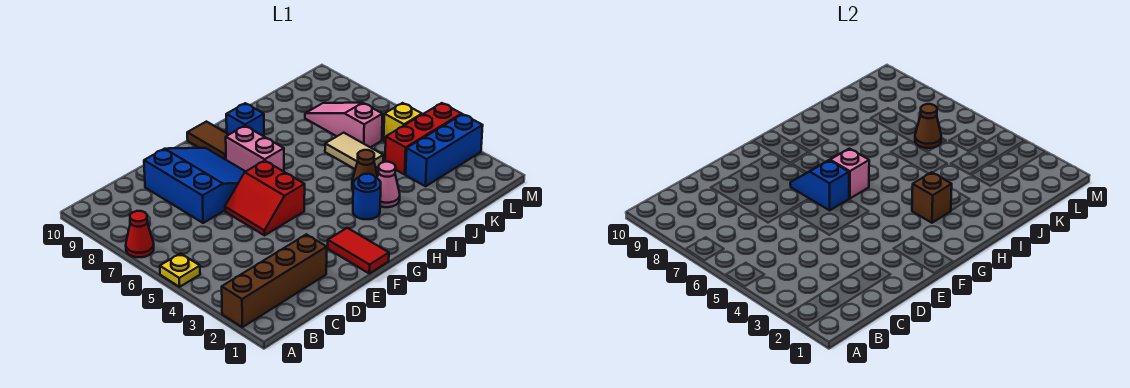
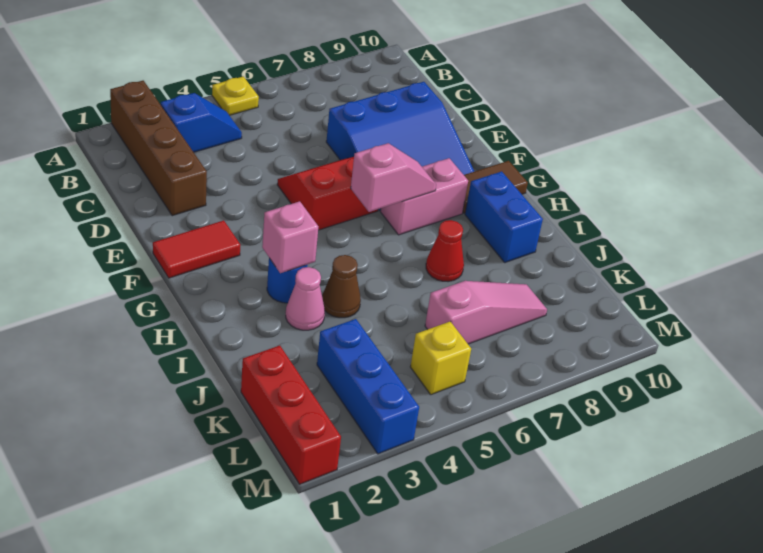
red cone A7 level 1 -> red cone I7 level 1
blue slope F6:F7 level 2 top 6 -> blue slope B3:B4 level 1 top 3
brown brick H3 level 2 -> pink brick H3 level 2
blue brick H9 level 1 -> blue brick H9:I9 level 1
tan tile J5:J6 level 1 -> none
red brick K4:M4 level 1 -> red brick K1:M1 level 1
brown cone K6 level 2 -> none

